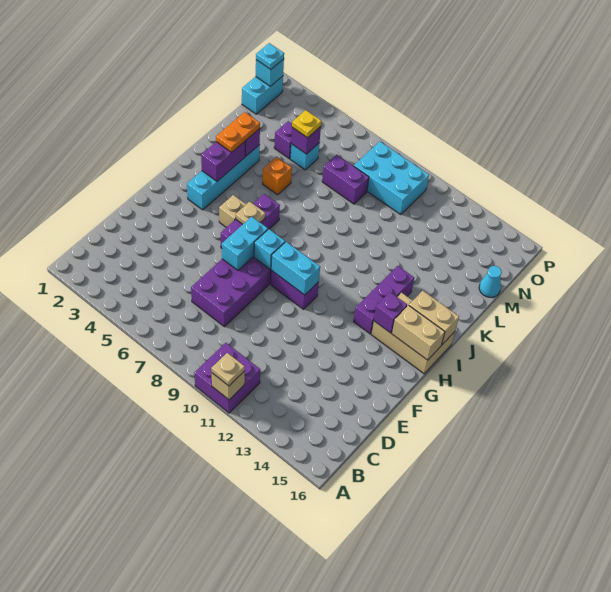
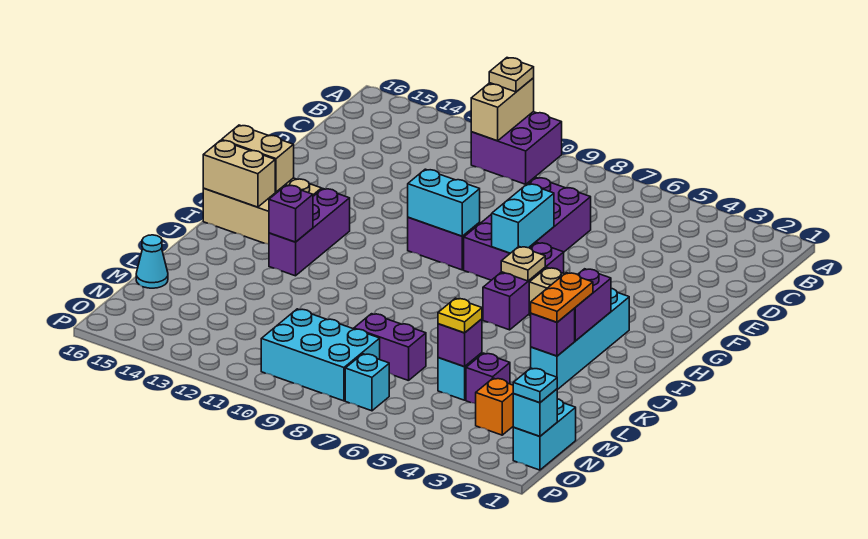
tan brick A11 level 2 -> tan brick A11:B11 level 2
cyan brick G8 level 2 -> cyan brick O7 level 1
purple brick H14 level 2 -> purple brick J13 level 2
orange brick K5 level 1 -> orange brick N3 level 1

